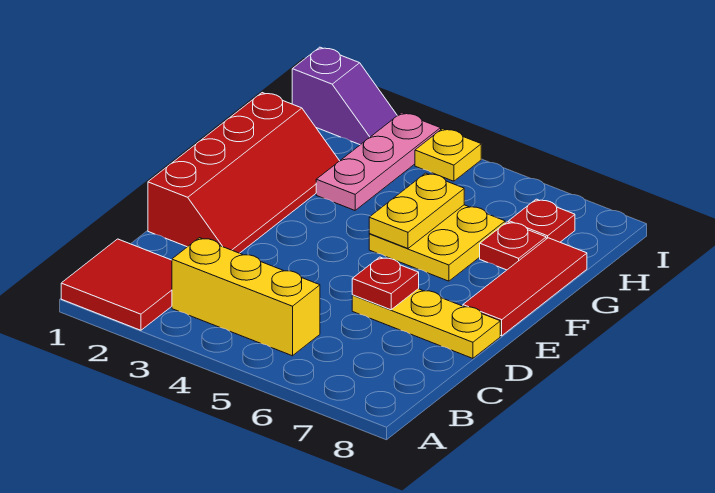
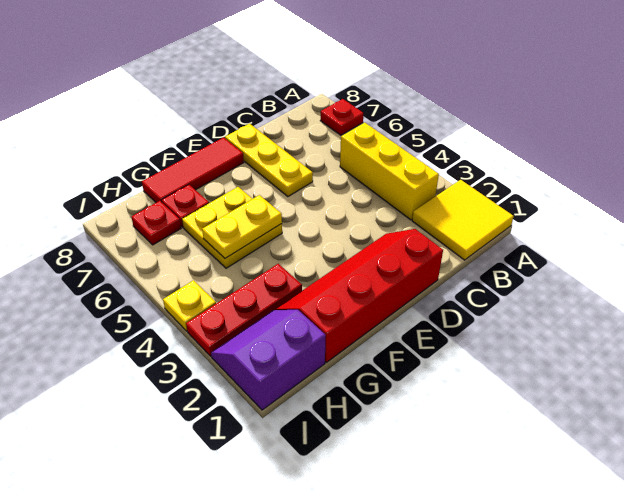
red tile A1:B2 level 1 -> yellow tile A1:B2 level 1
red plate D6 level 2 -> red plate A7 level 1
pink plate G3:I3 level 1 -> red plate G3:I3 level 1
purple slope I1:I2 level 1 top 1 -> purple slope H1:I2 level 1 top 1

